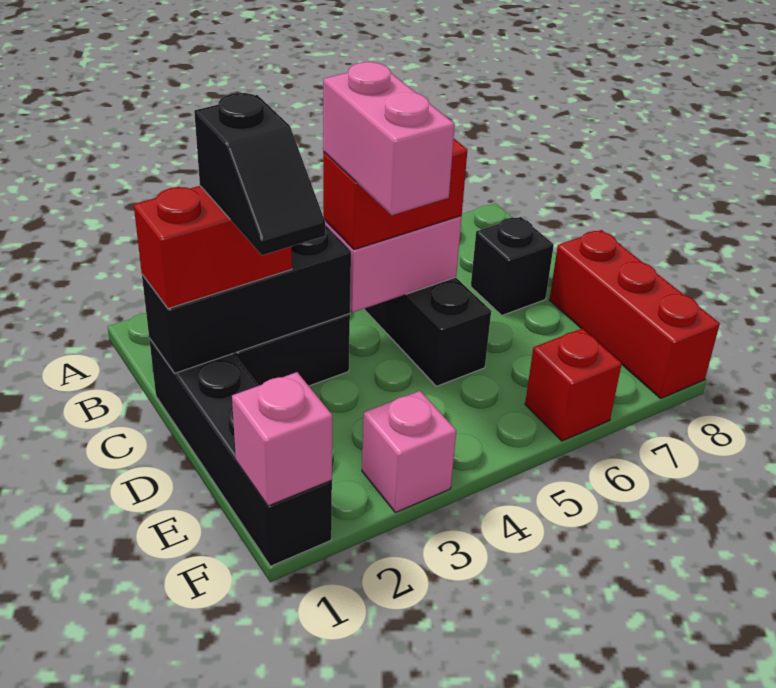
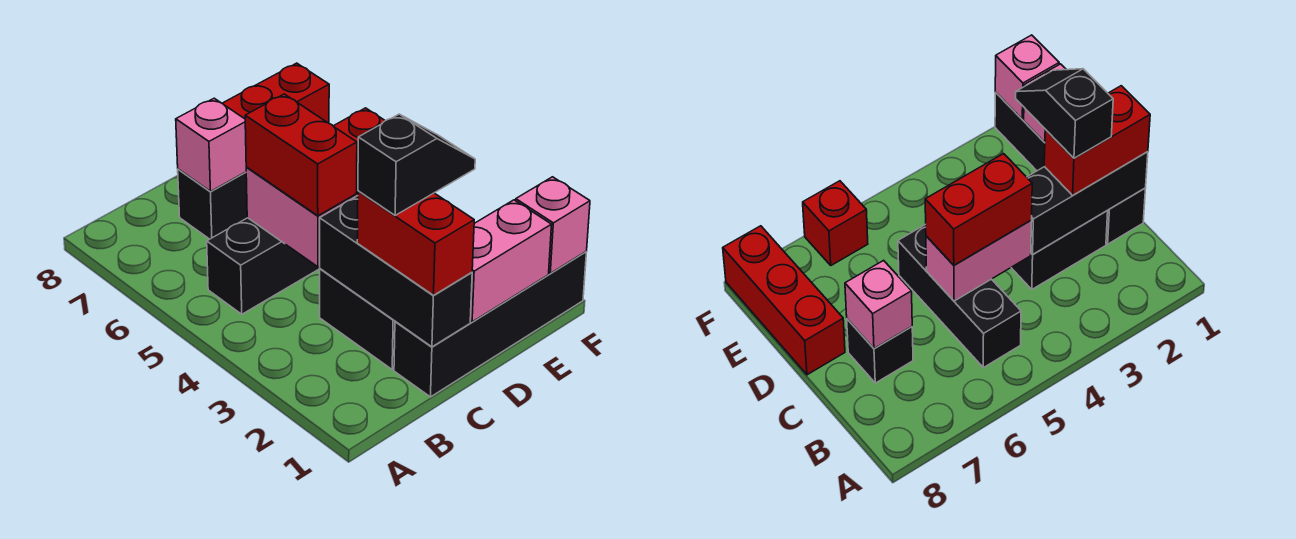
pink brick C4:D4 level 4 -> pink brick D1:E1 level 2
pink brick F3 level 1 -> pink brick C7 level 2

